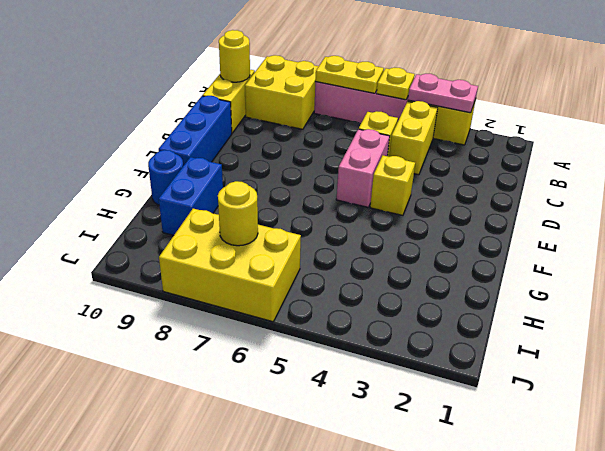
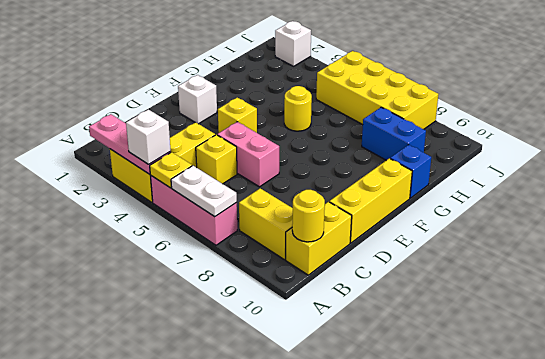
pink plate A3:A4 level 2 -> pink plate A2:A4 level 2
none -> white brick A4 level 3
yellow plate A6:A7 level 2 -> white plate A6:A7 level 2
yellow brick A8:B9 level 1 -> yellow brick B8:B9 level 1
pink brick D5:E5 level 1 -> pink brick D5:D6 level 1
blue brick D10:F10 level 1 -> yellow brick D10:F10 level 1
none -> white brick E2 level 1
blue brick G9:H9 level 1 -> blue brick H8:H9 level 1
blue round brick G10 level 1 -> blue brick G10 level 1
yellow brick I6:J8 level 1 -> yellow brick I5:J8 level 1
yellow round brick I7 level 2 -> yellow round brick G5 level 1
none -> white brick J2 level 1

